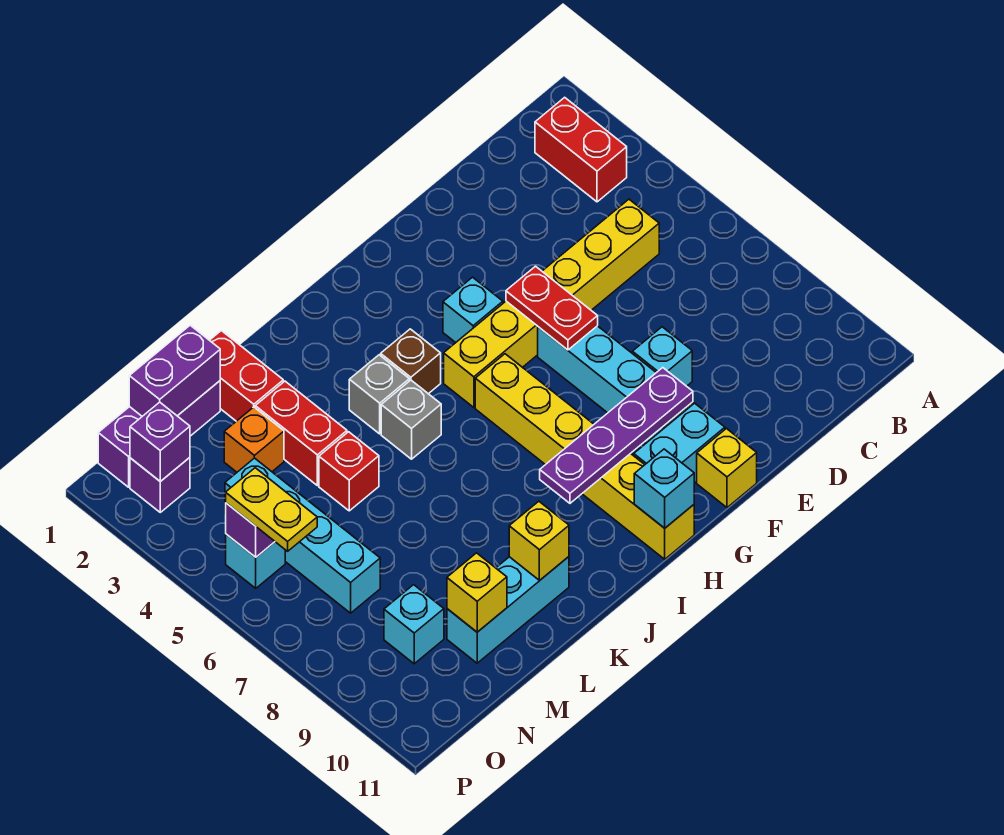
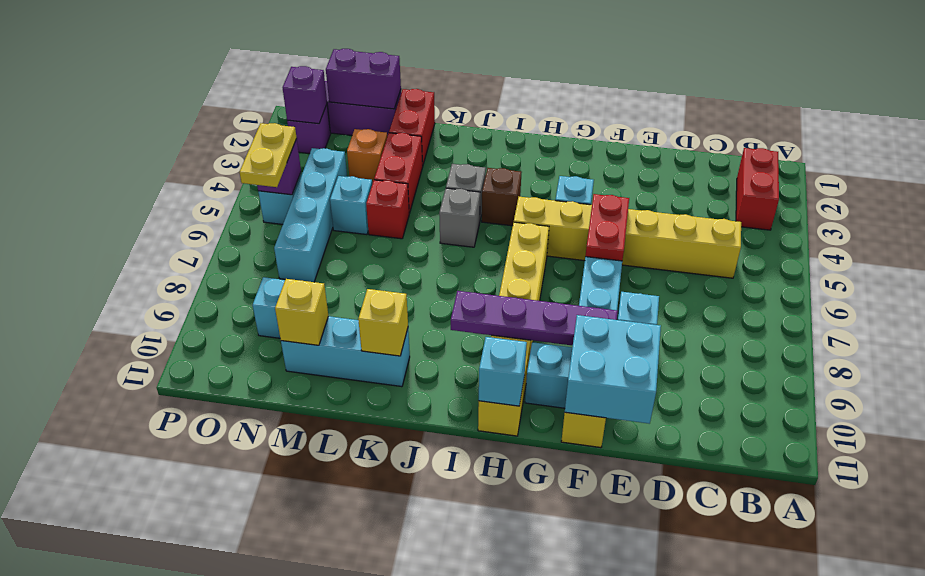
none -> cyan brick E10:F11 level 2
none -> cyan brick M5 level 1

